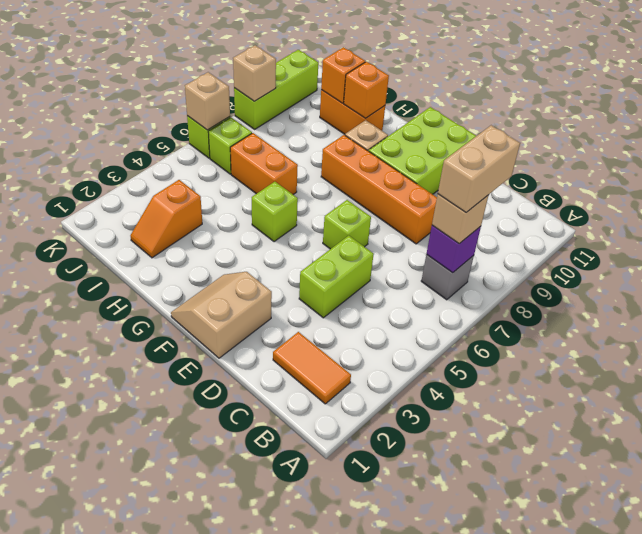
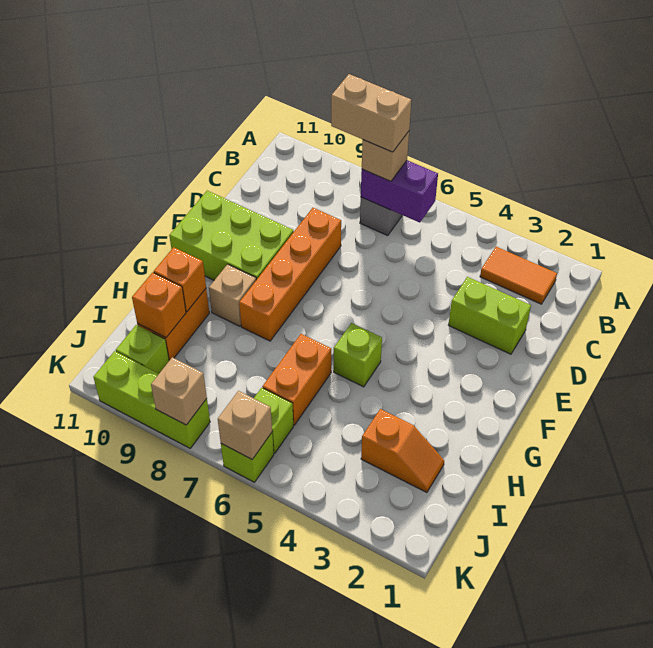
orange tile B2:C2 level 1 -> orange tile B2:B3 level 1
purple brick B7 level 2 -> purple brick B6:B7 level 2
lime brick D4:D5 level 1 -> lime brick D2:D3 level 1
tan slope E1:F2 level 1 top E -> none
lime brick E6 level 1 -> lime brick J10 level 1

